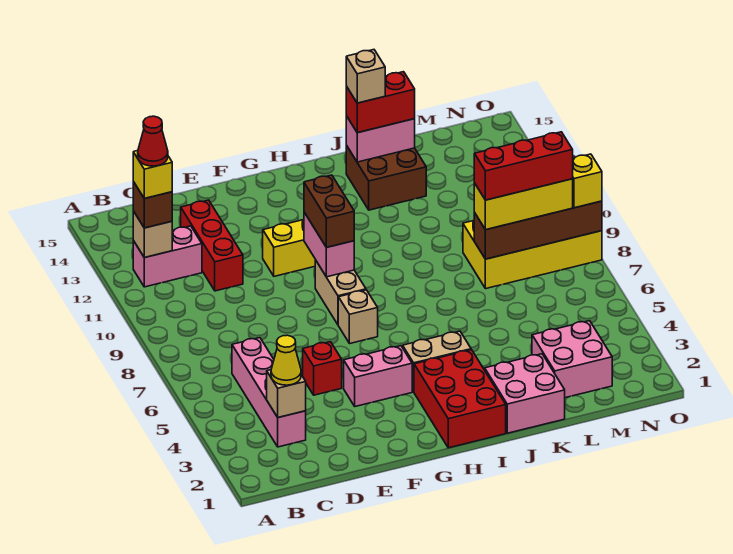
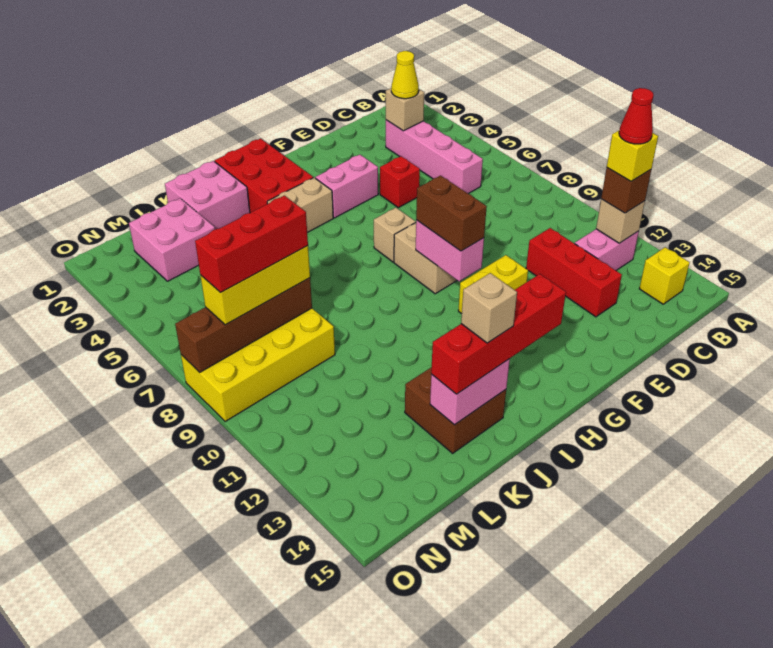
red brick J14:K14 level 3 -> red brick H14:K14 level 3
yellow brick O8 level 3 -> yellow brick B14 level 1

